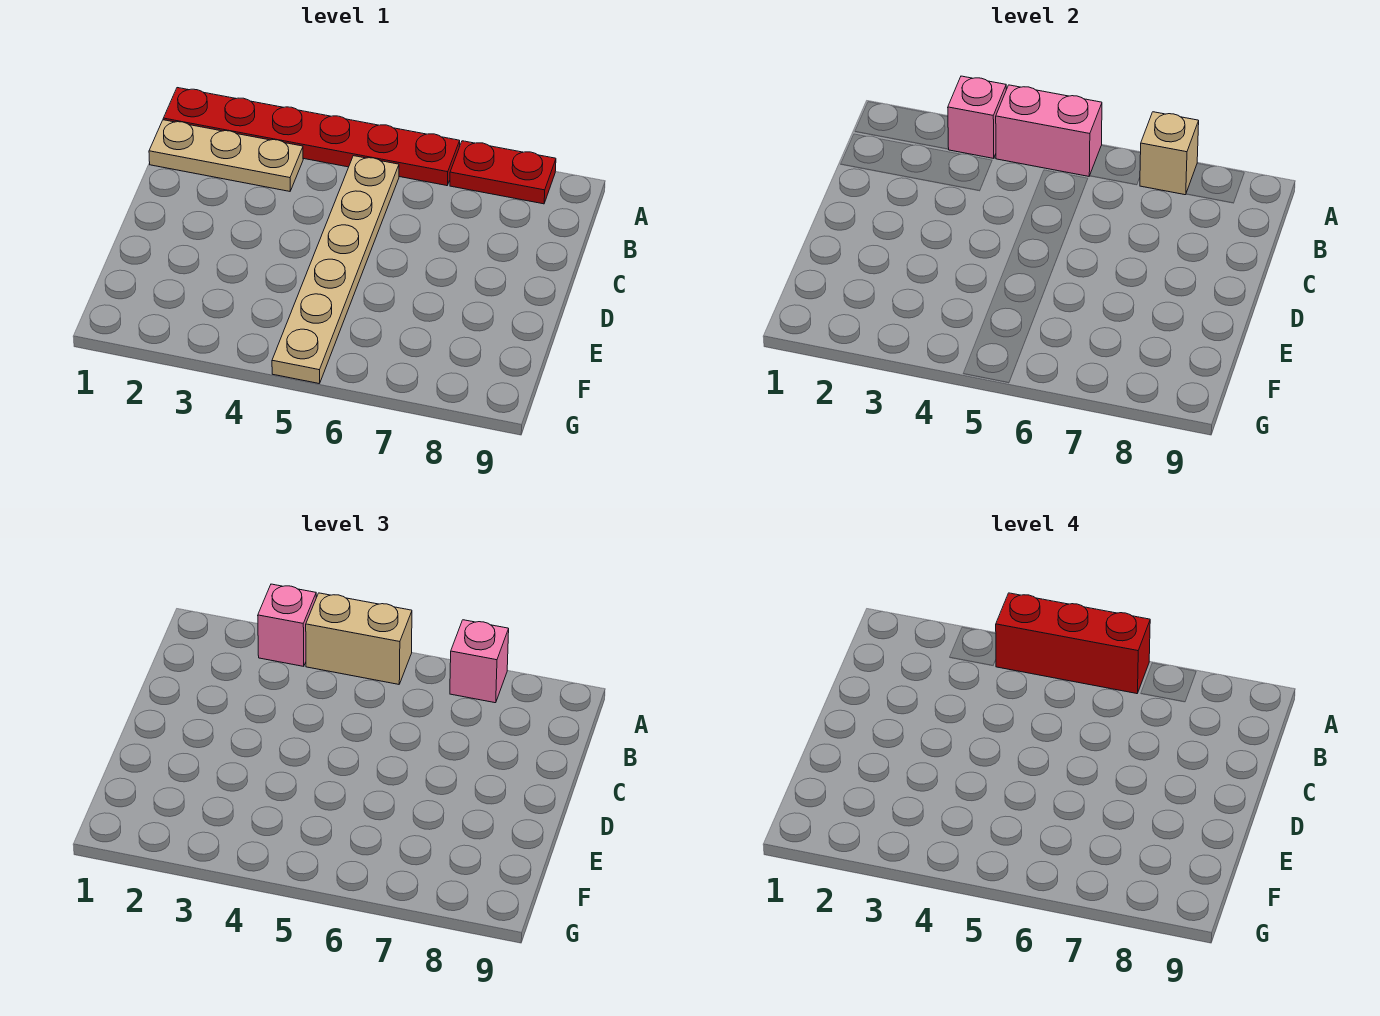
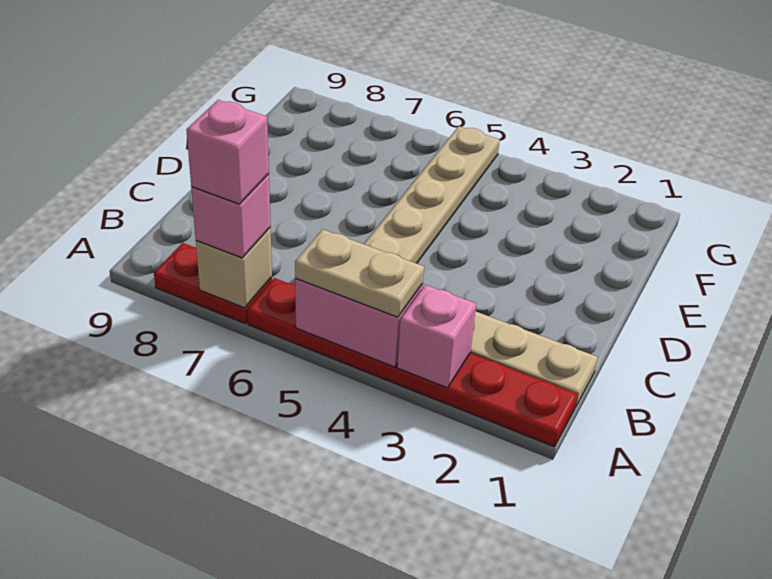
pink brick A3 level 3 -> pink brick A7 level 4
tan brick A4:A5 level 3 -> tan plate A4:A5 level 3
red brick A4:A6 level 4 -> none

